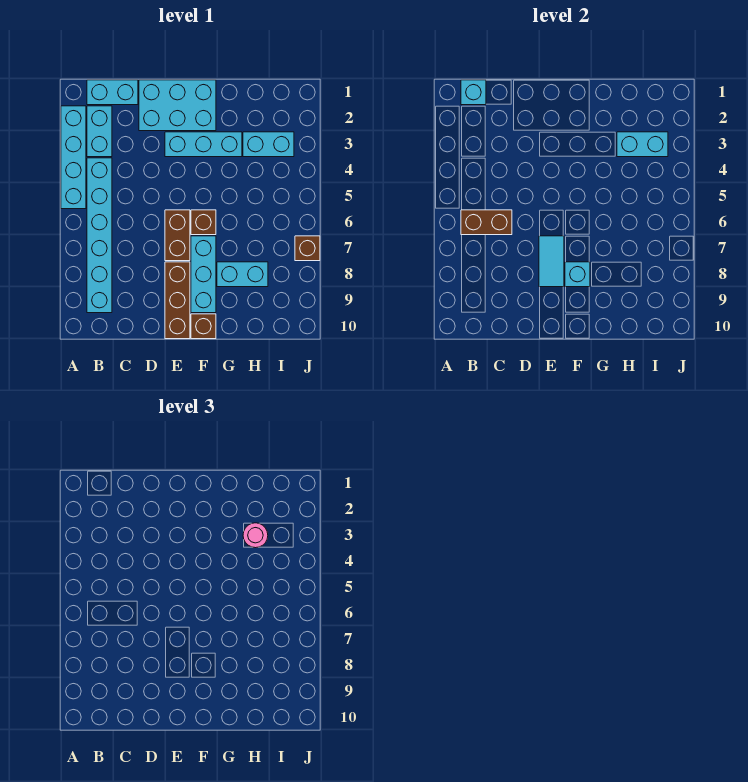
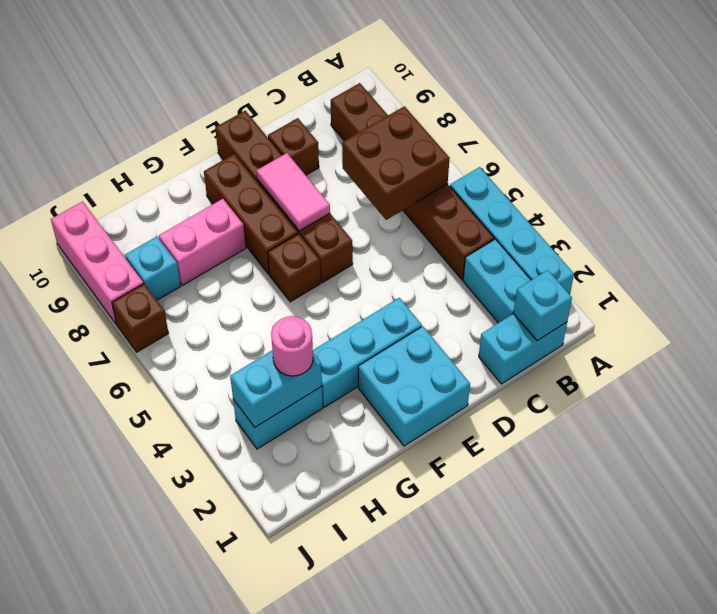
cyan brick B4:B9 level 1 -> brown brick B4:B9 level 1
brown brick B6:C6 level 2 -> brown brick B6:C7 level 2
cyan brick D1:F2 level 1 -> cyan brick E1:F2 level 1
cyan tile E7:E8 level 2 -> pink tile E7:E8 level 2
cyan brick F7:F9 level 1 -> brown brick F7:F9 level 1
cyan brick F8 level 2 -> cyan brick I8 level 1
brown brick F10 level 1 -> brown brick D9 level 1
cyan brick G8:H8 level 1 -> pink brick G8:H8 level 1
none -> pink brick J8:J10 level 1

